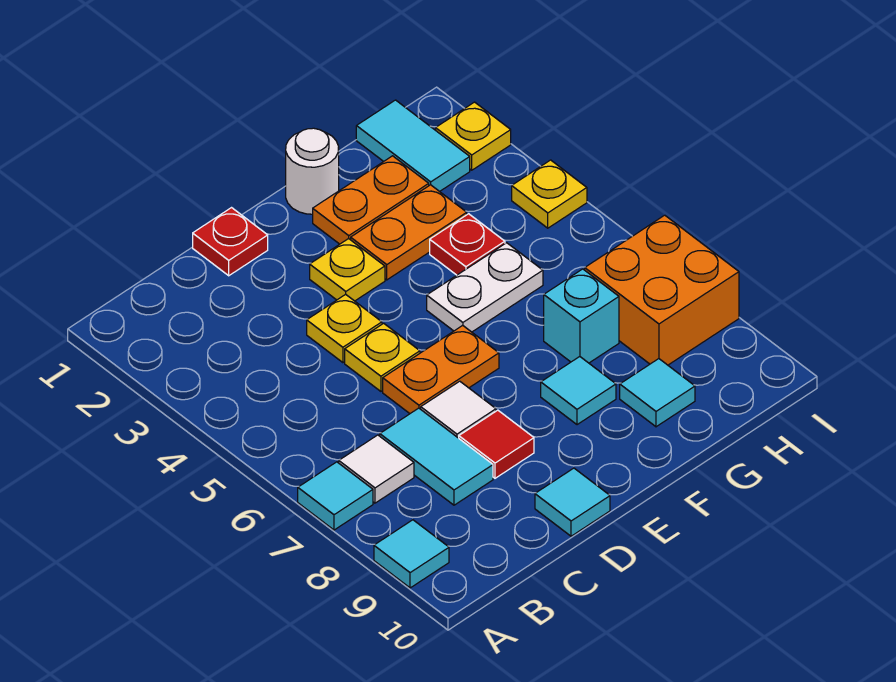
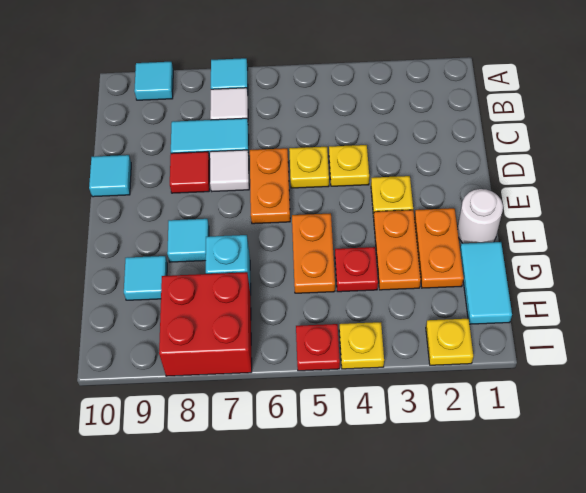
red plate D1 level 1 -> red plate I5 level 1
white plate F5:G5 level 1 -> orange plate F5:G5 level 1
cyan tile H1:H2 level 1 -> cyan tile G1:H1 level 1
orange brick H7:I8 level 1 -> red brick H7:I8 level 1

